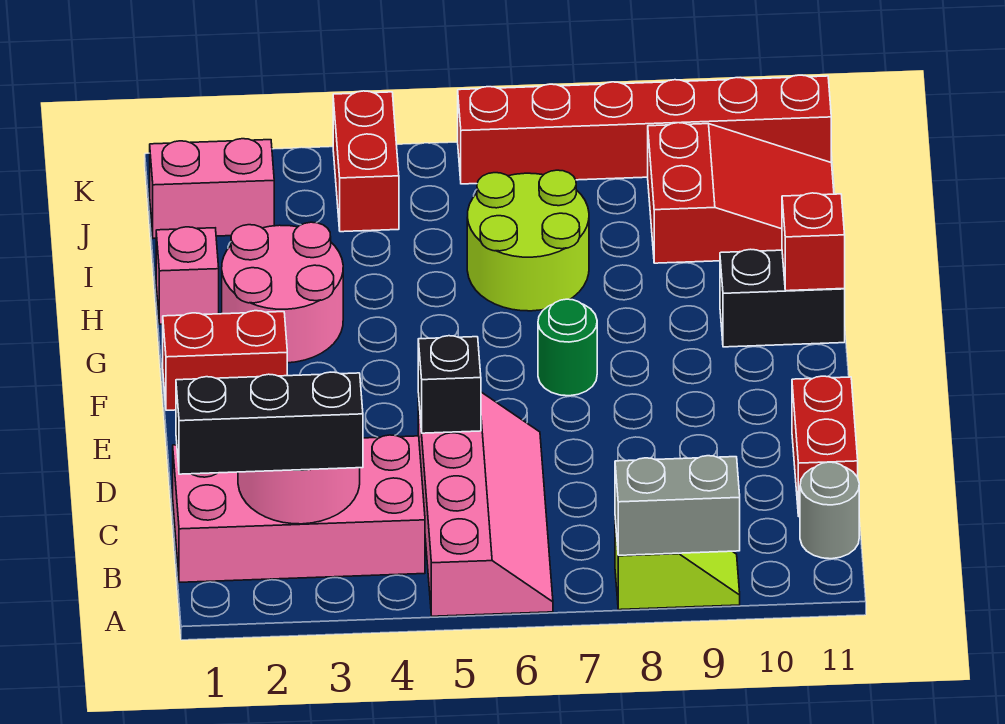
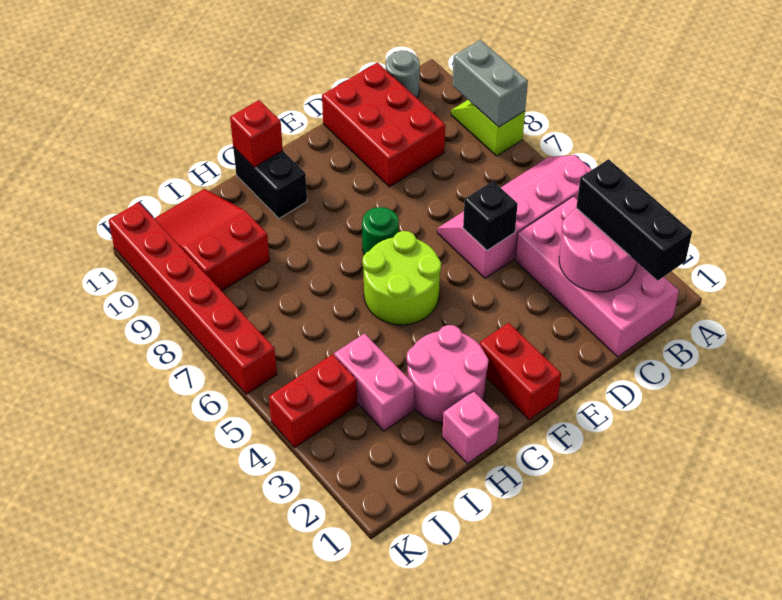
red brick C11:D11 level 1 -> red brick C9:D11 level 1
lime round brick H6:I7 level 1 -> lime round brick F5:G6 level 1
pink brick J1:J2 level 1 -> pink brick I3:I4 level 1

